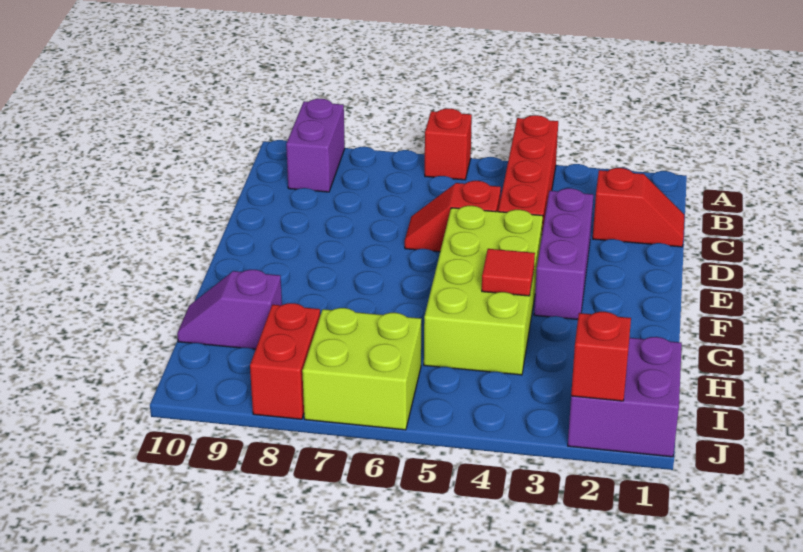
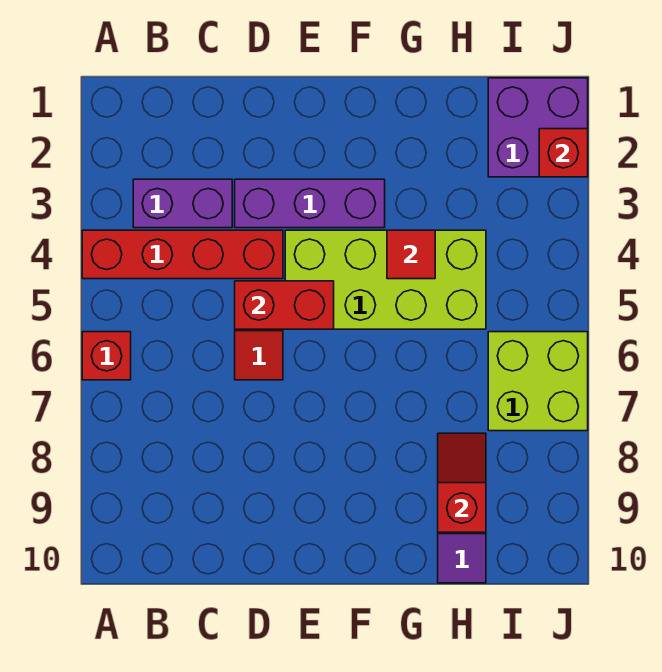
purple brick A9:B9 level 1 -> purple brick B3:C3 level 1
red slope C1:C2 level 1 top 2 -> red slope H8:H9 level 2 top 9
red brick I8:J8 level 1 -> red brick D5:E5 level 2

